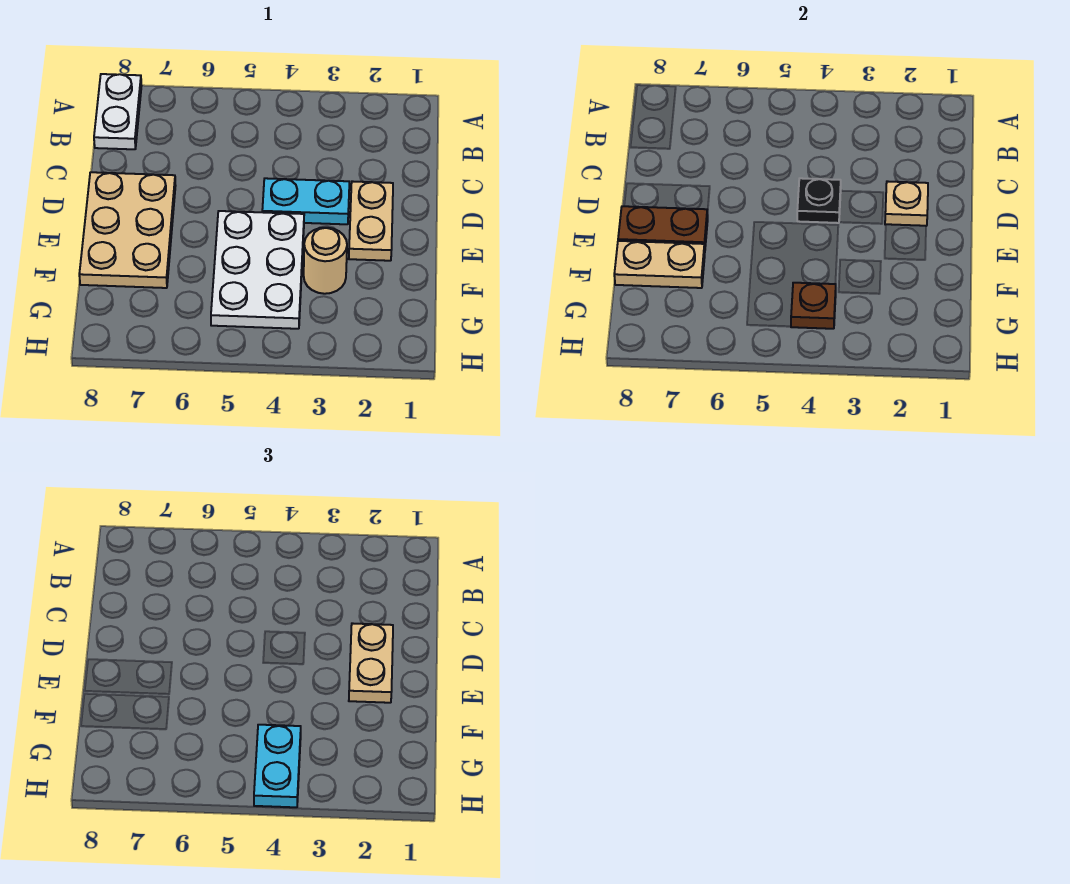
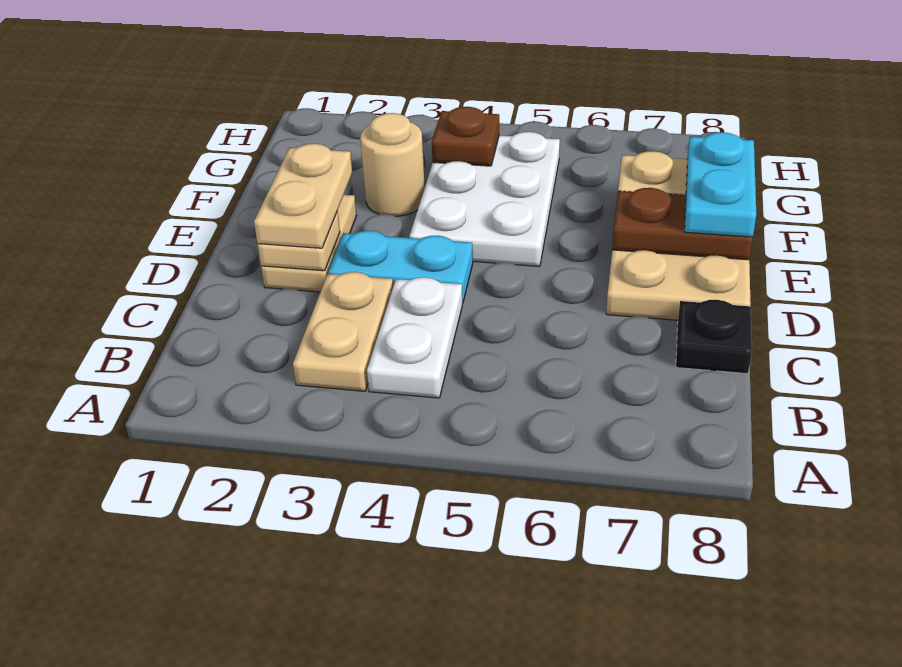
white plate A8:B8 level 1 -> white plate B4:C4 level 1
none -> tan plate B3:C3 level 1
black plate D4 level 2 -> black plate C8 level 1
cyan plate G4:H4 level 3 -> cyan plate E8:F8 level 3

